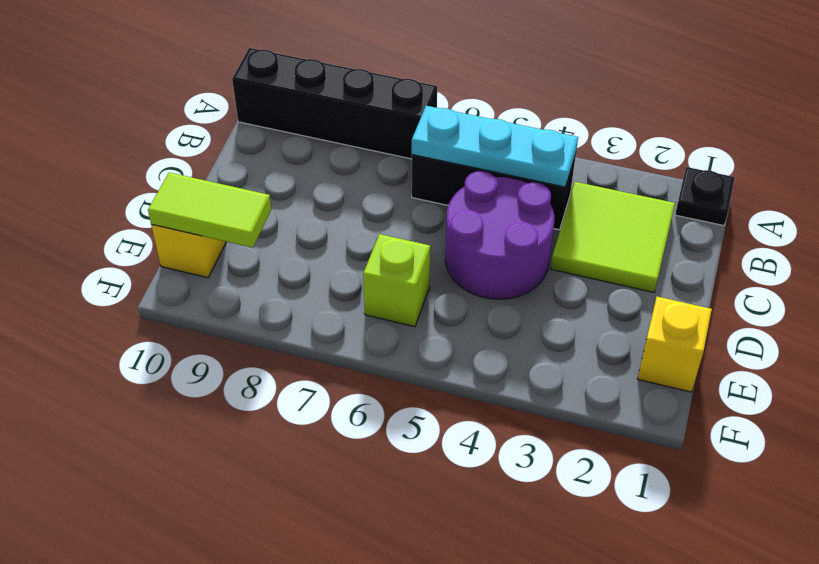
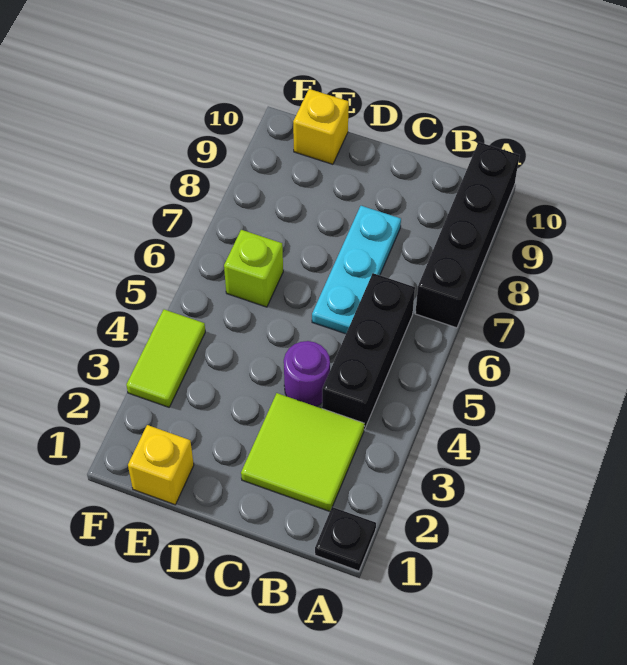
cyan plate B4:B6 level 2 -> cyan plate C6:C8 level 1
purple round brick C4:D5 level 1 -> purple round brick C4 level 1
lime tile E9:E10 level 2 -> lime tile F3:F4 level 1

